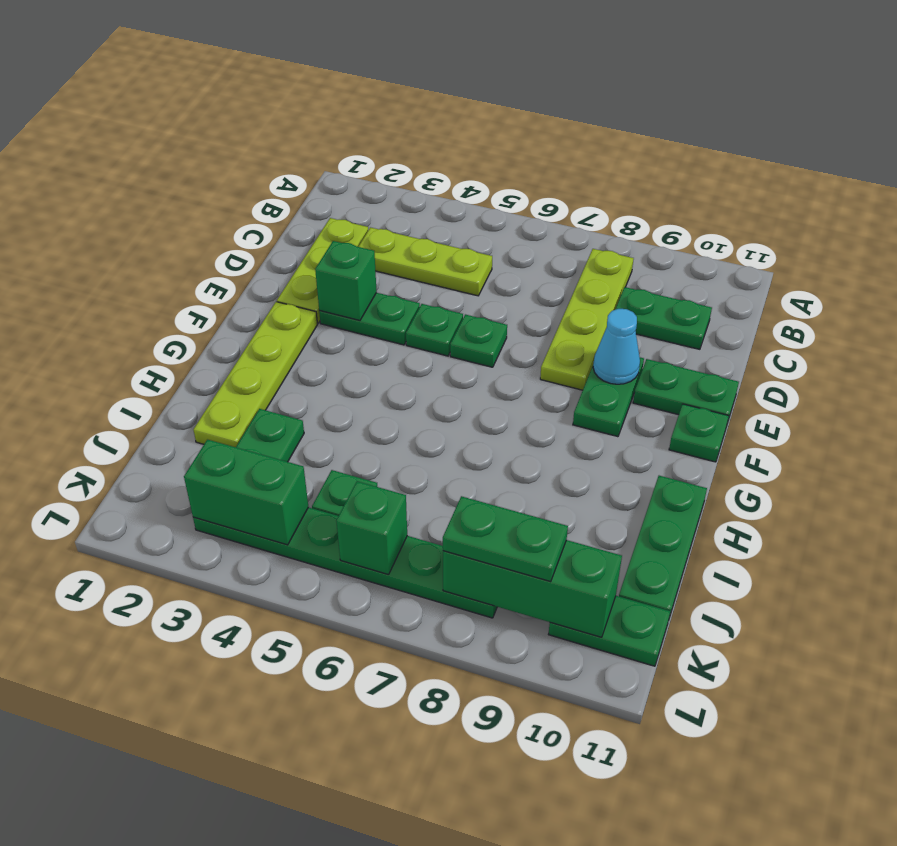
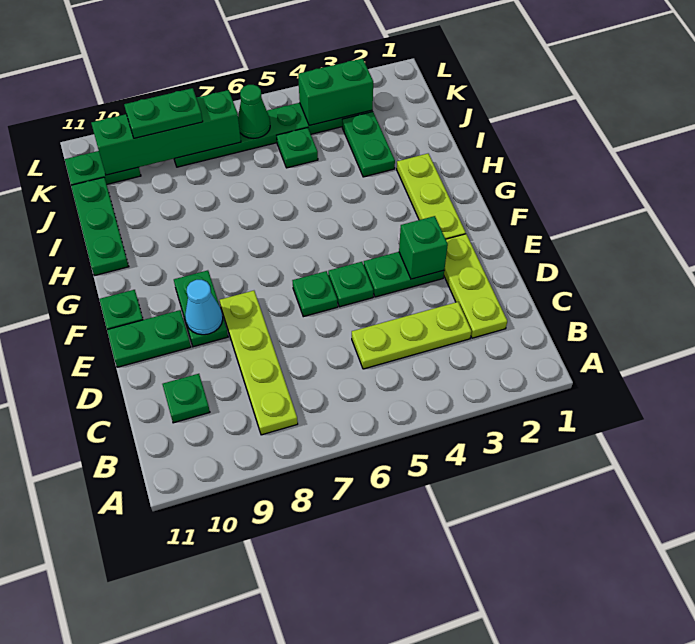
green plate C9:C10 level 1 -> green plate C10 level 1
lime plate F2:I2 level 1 -> lime plate F2:H2 level 1
green brick K6 level 2 -> green cone K6 level 2
green brick K8:K10 level 2 -> green brick K7:K10 level 2

